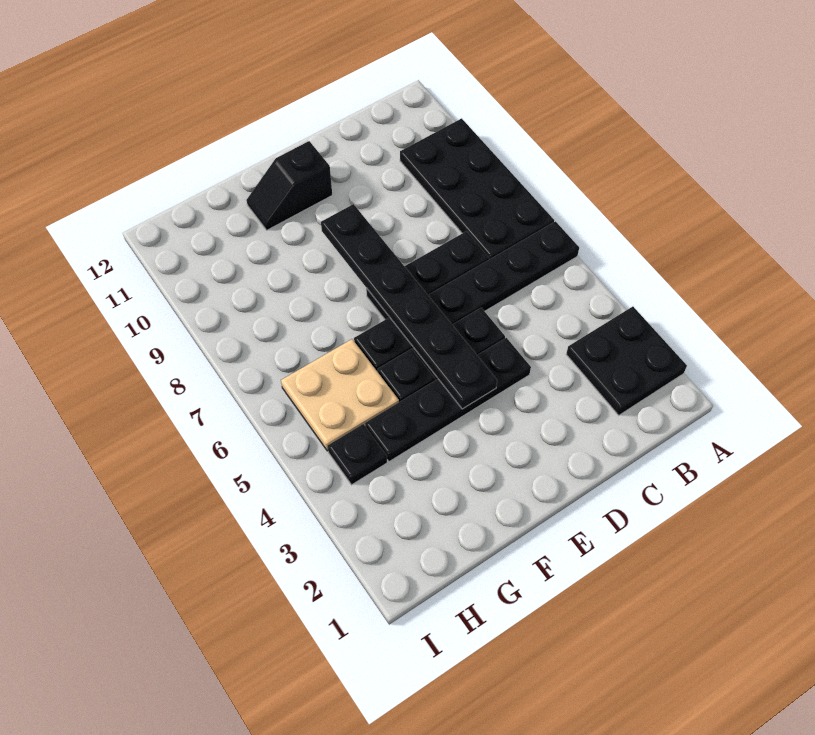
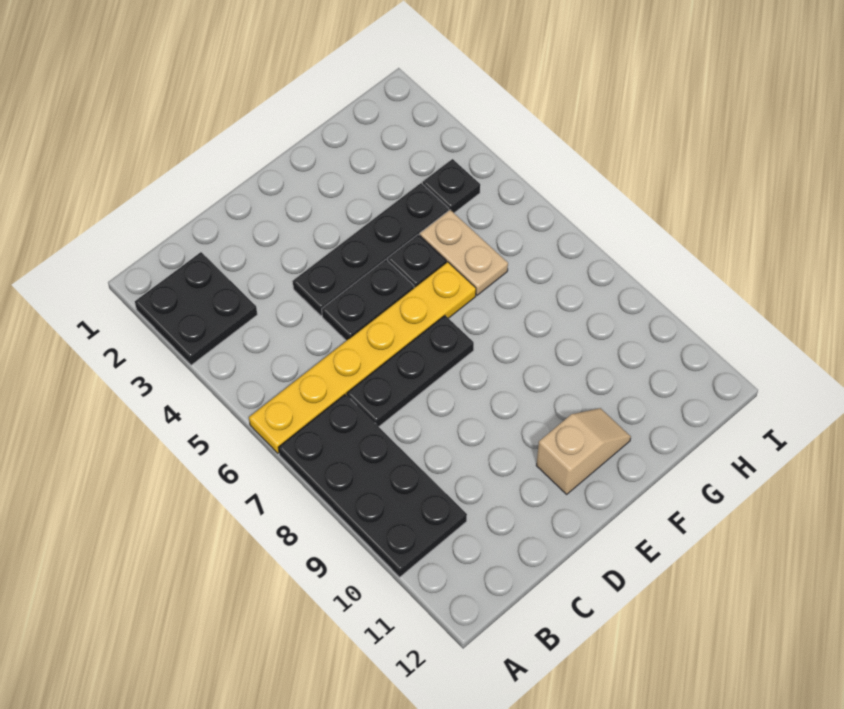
black plate A6:F6 level 1 -> yellow plate A6:F6 level 1
black plate E4:E9 level 2 -> none
black slope E11:F11 level 1 top E -> tan slope E11:F11 level 1 top E
tan plate G5:H6 level 1 -> tan plate G5:G6 level 1

